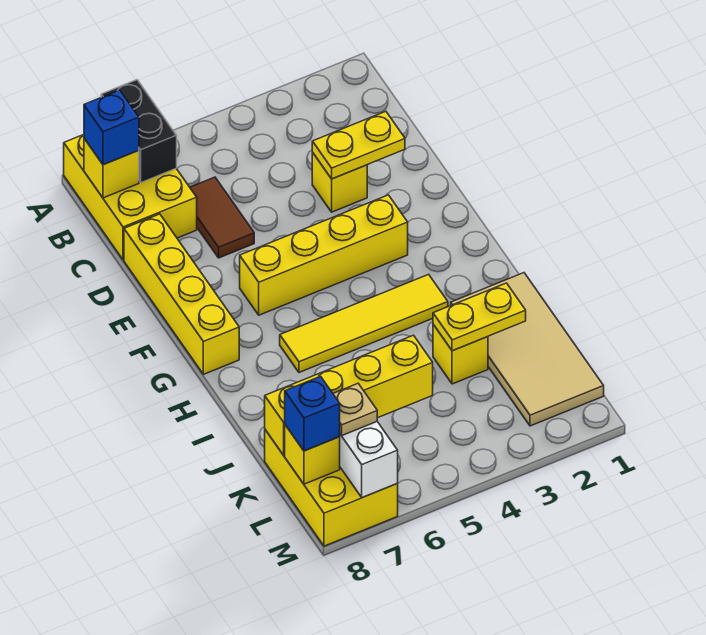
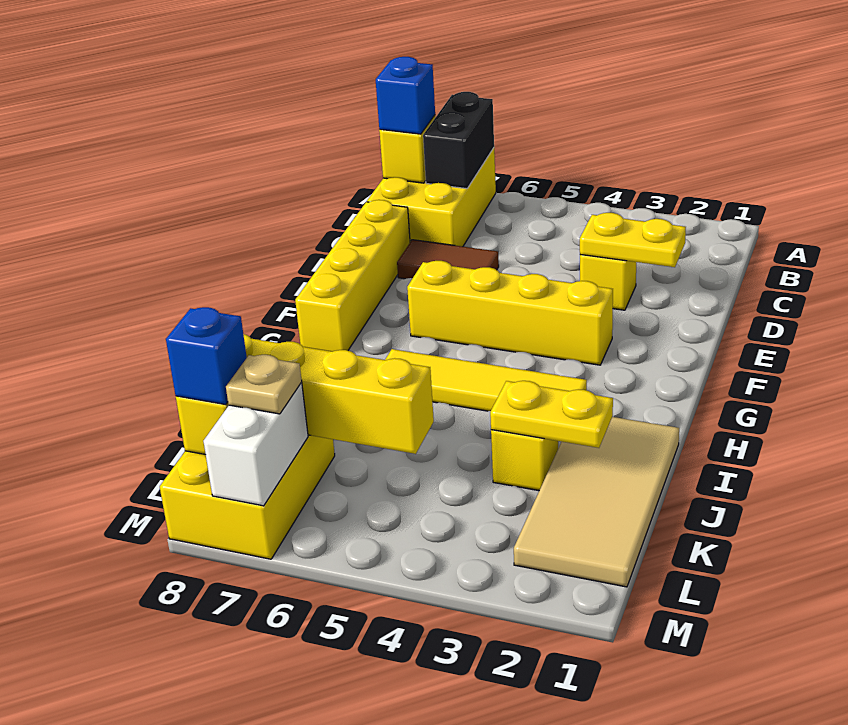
brown tile C6:D6 level 1 -> brown tile D6:D7 level 1

